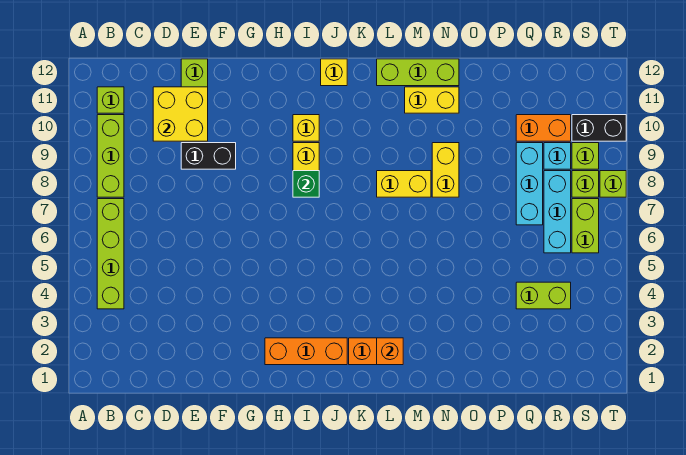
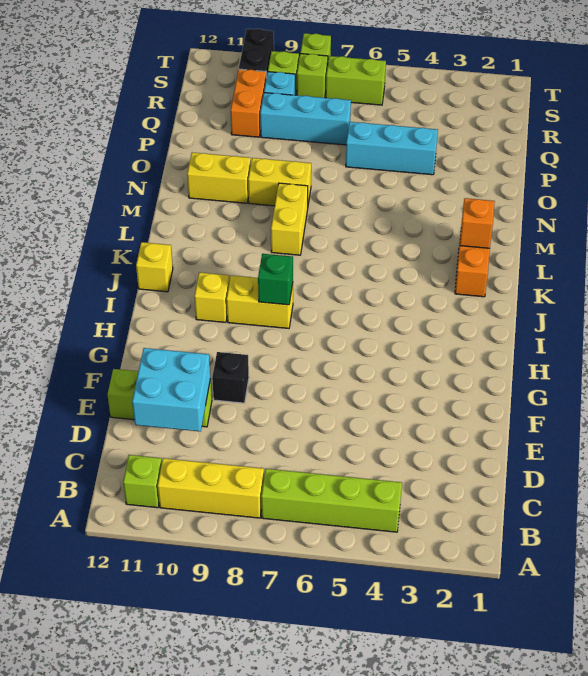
lime brick B8:B10 level 1 -> yellow brick B8:B10 level 1
yellow brick D10:E11 level 2 -> cyan brick D10:E11 level 2
black brick E9:F9 level 1 -> black brick F9 level 1
orange brick H2:J2 level 1 -> none
lime brick L12:N12 level 1 -> none
yellow brick M11:N11 level 1 -> yellow brick N10:N11 level 1
lime brick Q4:R4 level 1 -> none
cyan brick R6:R8 level 1 -> cyan brick P4:P6 level 1

